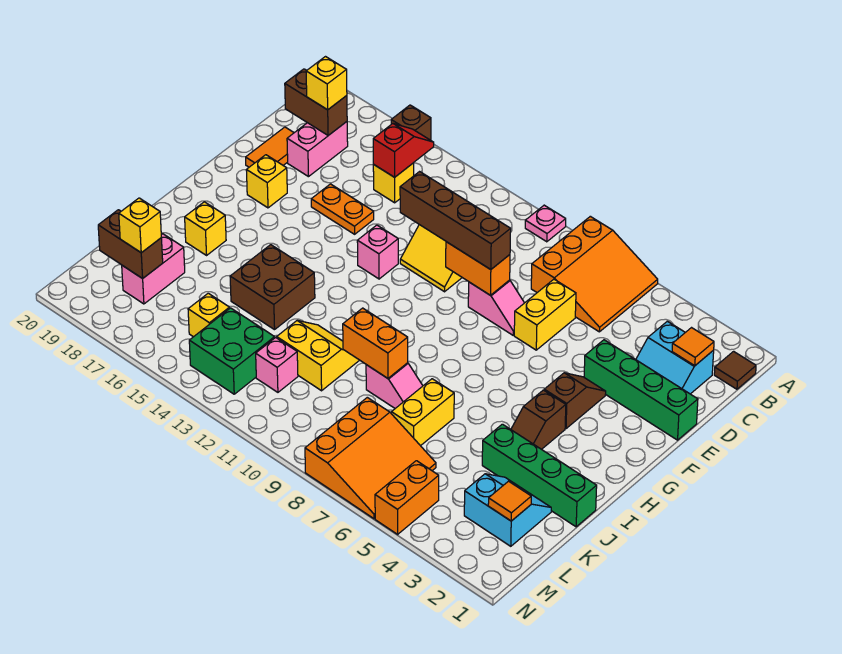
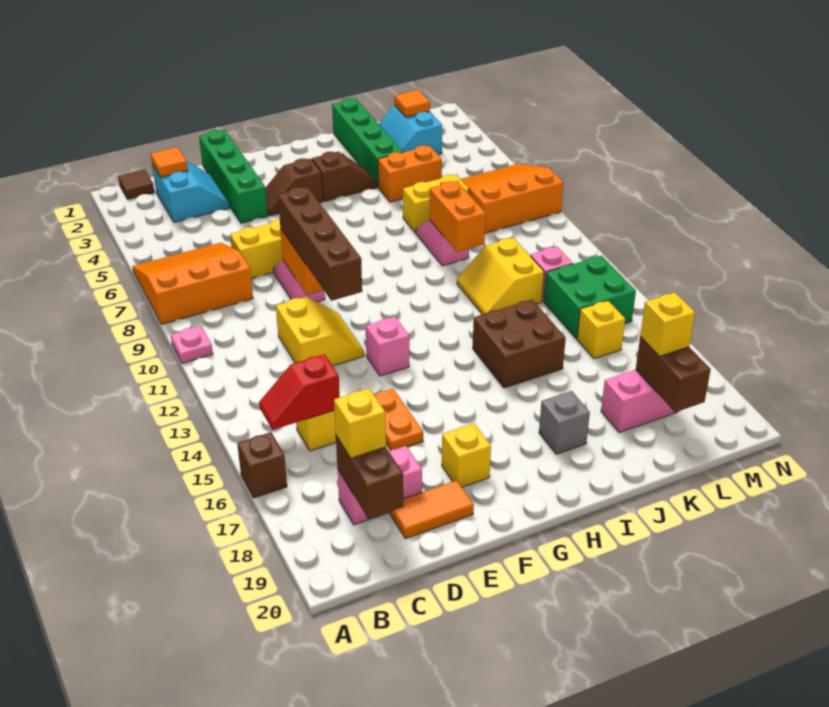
yellow brick I18 level 1 -> grey brick I18 level 1
orange brick M5:N5 level 1 -> orange brick J5:K5 level 1

